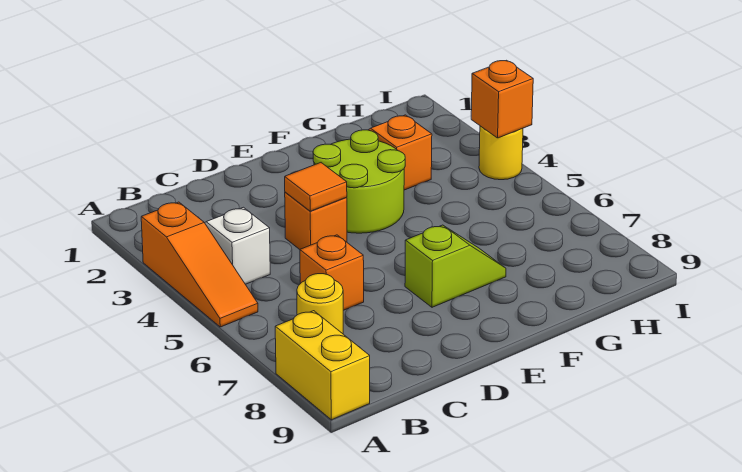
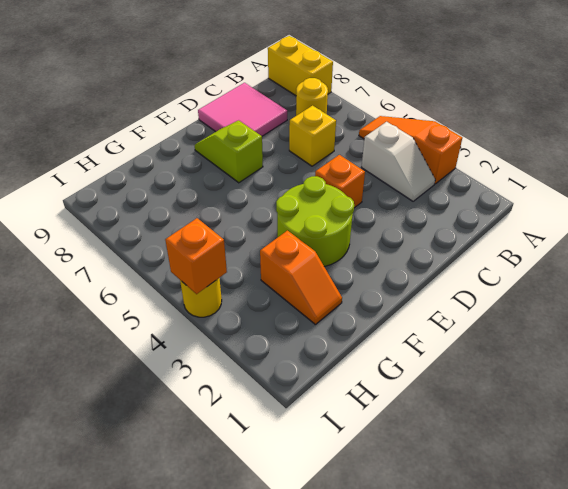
orange brick C6 level 1 -> yellow brick C6 level 1
none -> pink tile C8:D9 level 1
orange tile D4 level 2 -> none
lime slope E7:F7 level 1 top E -> lime slope E7:E8 level 1 top 7

